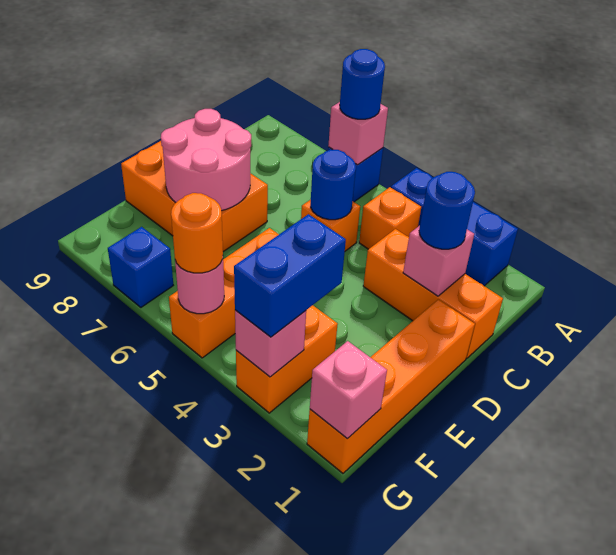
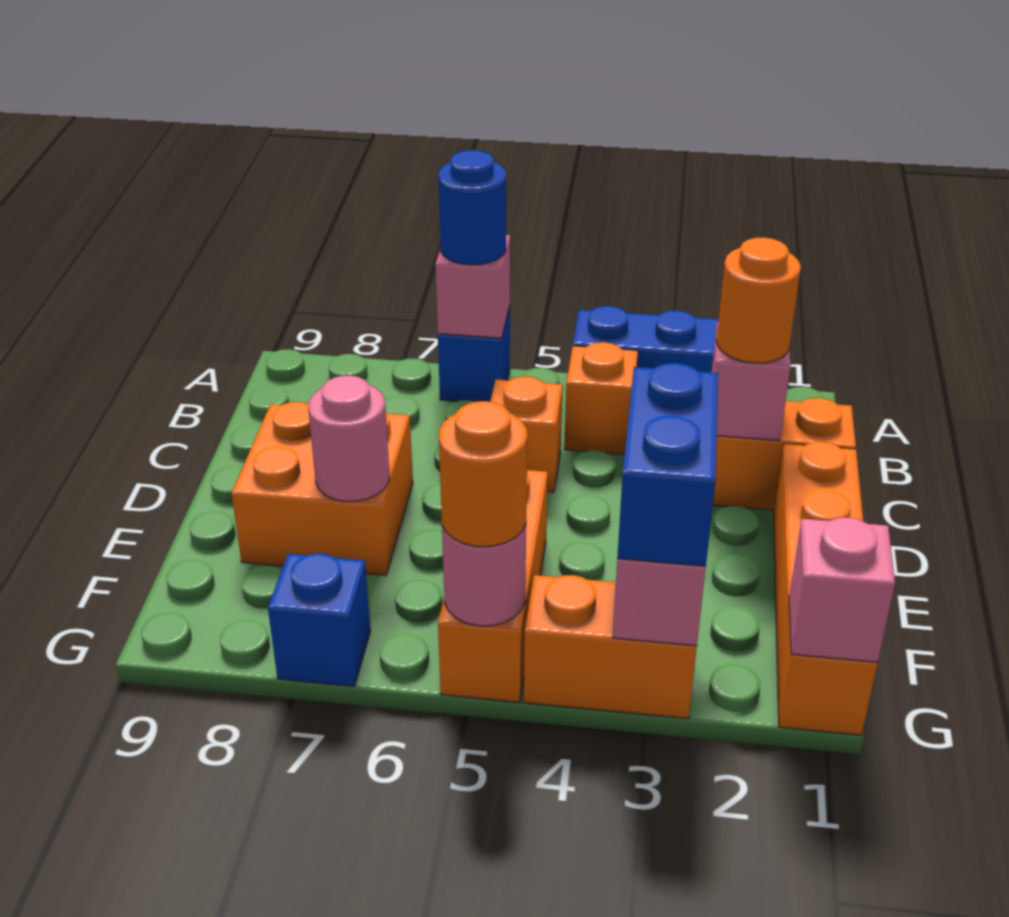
blue round brick C2 level 3 -> orange round brick C2 level 3
blue round brick C5 level 2 -> none
orange brick D7:E9 level 1 -> orange brick D7:E8 level 1
pink round brick D7:E8 level 2 -> pink round brick E7 level 2
orange brick F3:G3 level 1 -> orange brick G3:G4 level 1

